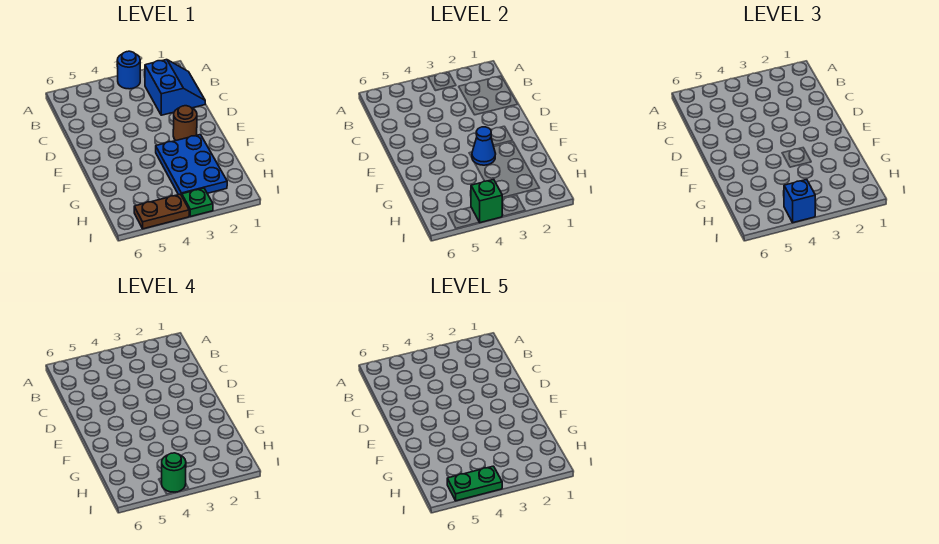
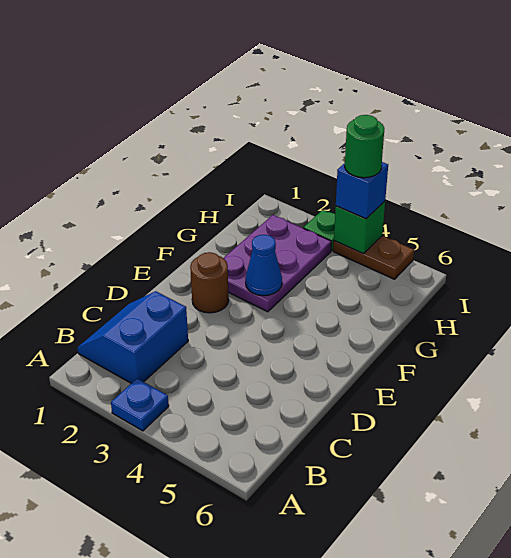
blue round brick A3 level 1 -> blue plate A3 level 1
blue plate F2:H3 level 1 -> purple plate F2:H3 level 1
green plate I4:I5 level 5 -> none

